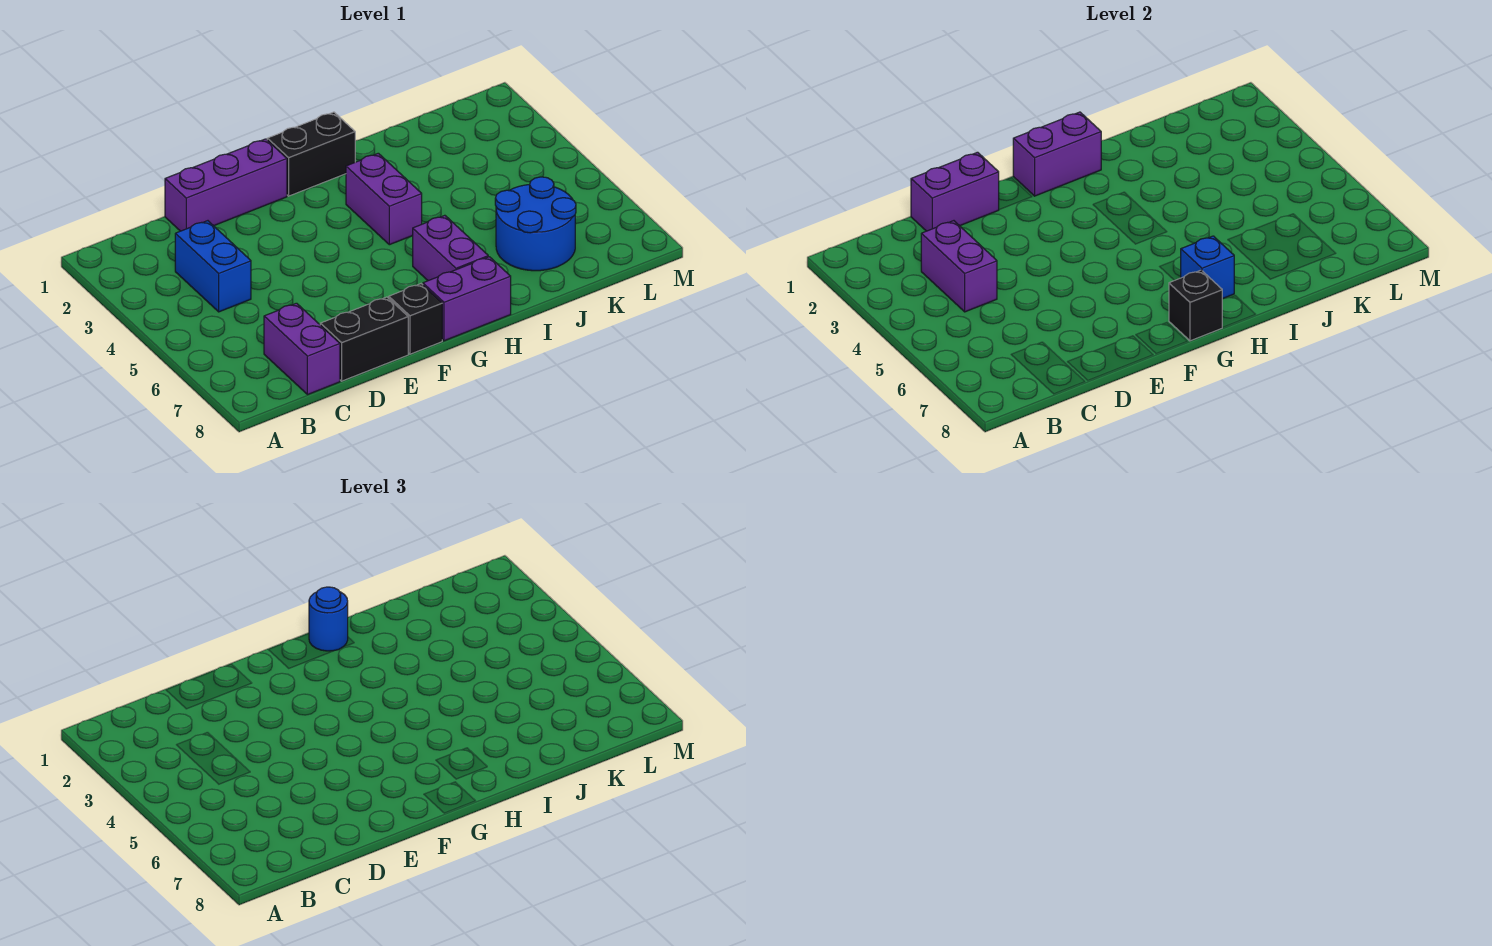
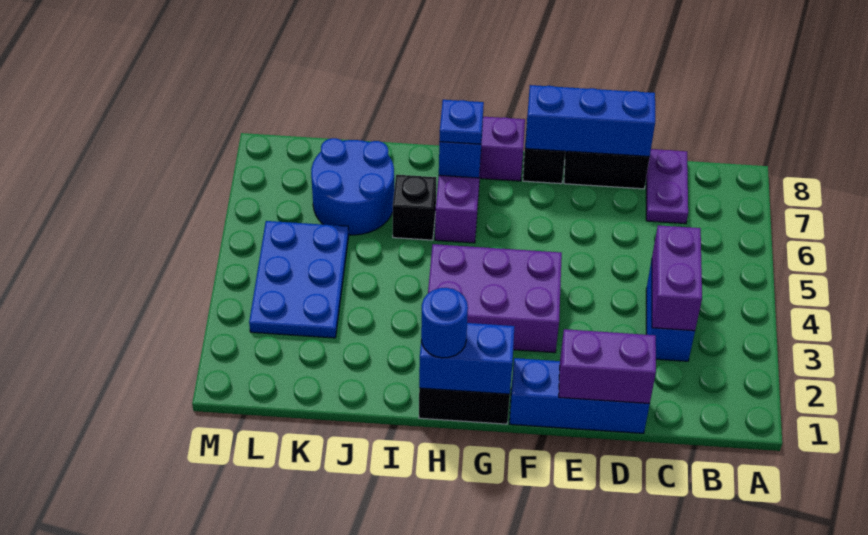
purple brick C7:C8 level 1 -> purple plate C7:C8 level 1
purple brick D1:F1 level 1 -> blue brick D1:F1 level 1
none -> blue brick D8:F8 level 2
purple brick G1:H1 level 2 -> blue brick G1:H1 level 2
black brick G8 level 2 -> black brick I6 level 1
purple brick H3:H4 level 1 -> purple brick F3:H4 level 1
none -> blue plate H7 level 3
none -> blue plate K3:L5 level 1

